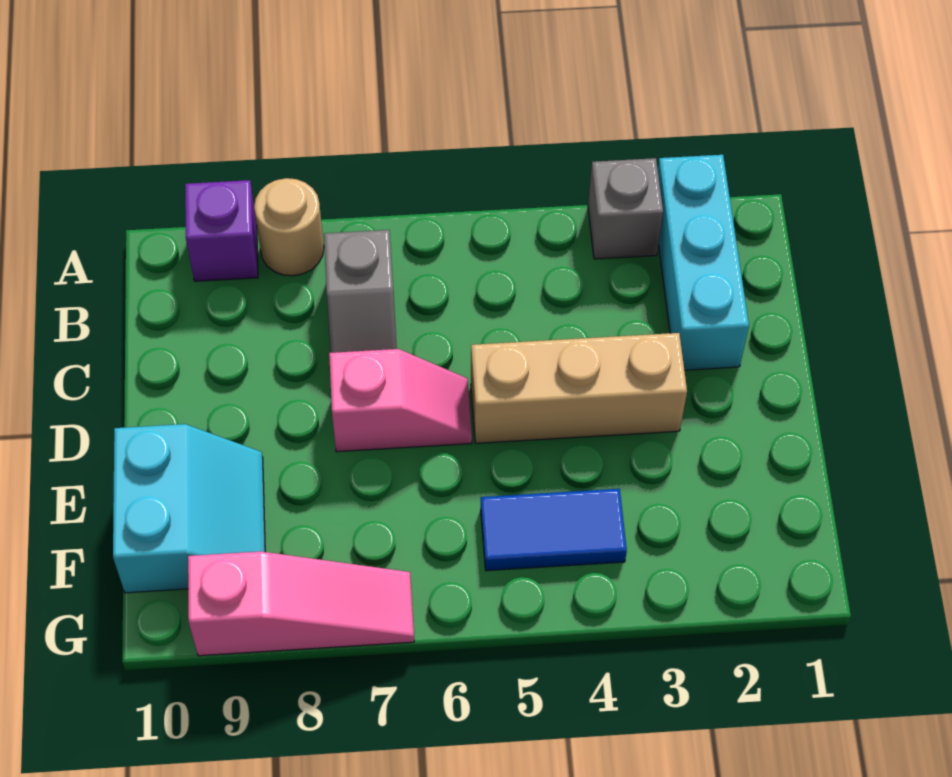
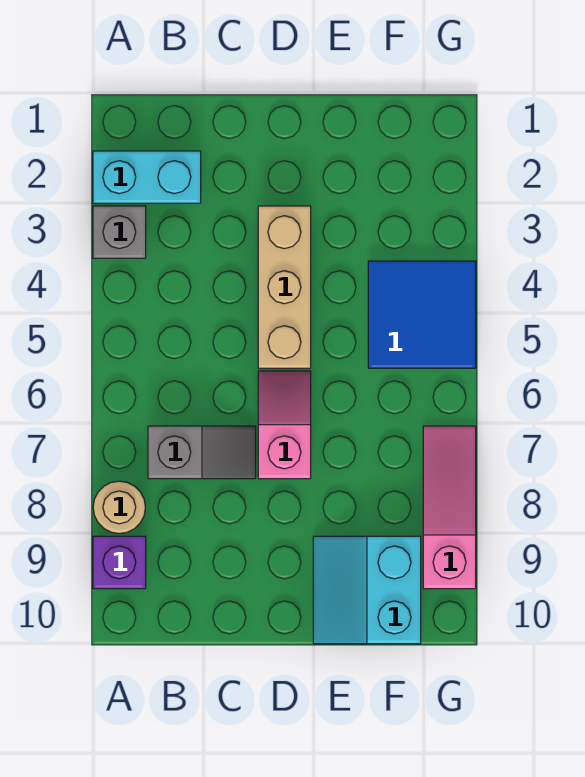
cyan brick A2:C2 level 1 -> cyan brick A2:B2 level 1
cyan slope E9:F10 level 1 top 10 -> cyan slope E9:F10 level 1 top F
blue tile F4:F5 level 1 -> blue tile F4:G5 level 1

